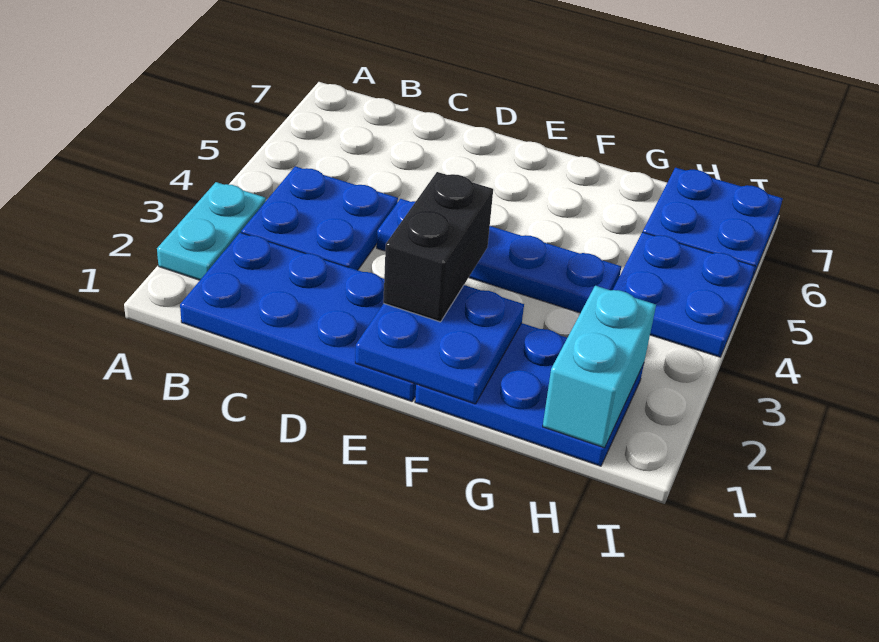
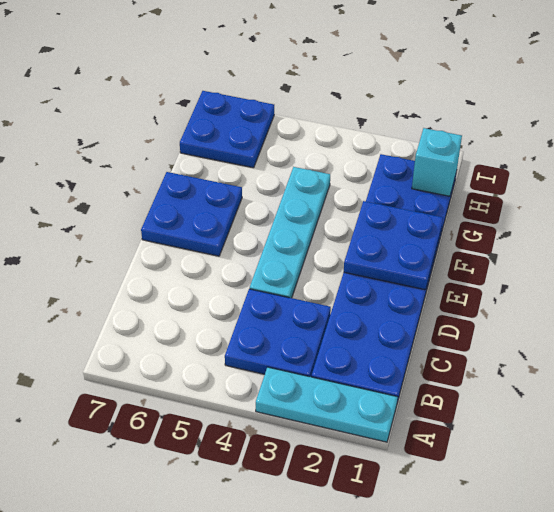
cyan plate A2:A3 level 1 -> cyan plate A1:A3 level 1
blue plate D4:G4 level 1 -> cyan plate D4:G4 level 1
black brick E2:E3 level 3 -> none
cyan brick H1:H2 level 2 -> cyan brick H1 level 2
blue plate H4:I5 level 1 -> blue plate E6:F7 level 1

